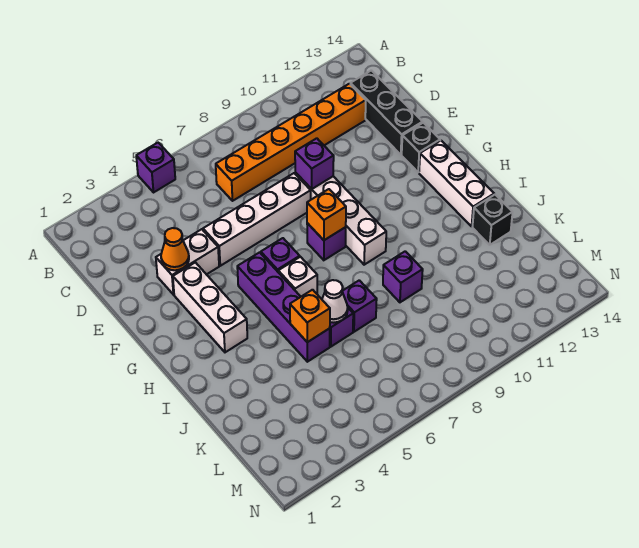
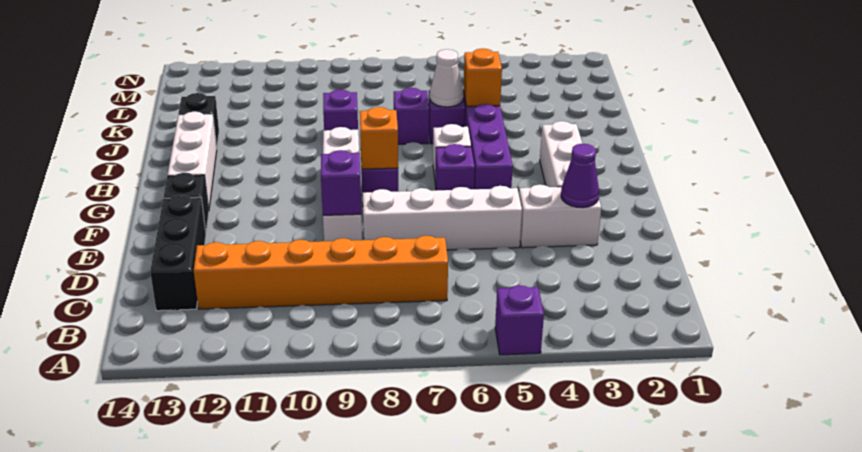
orange cone E3 level 2 -> purple cone E3 level 2

